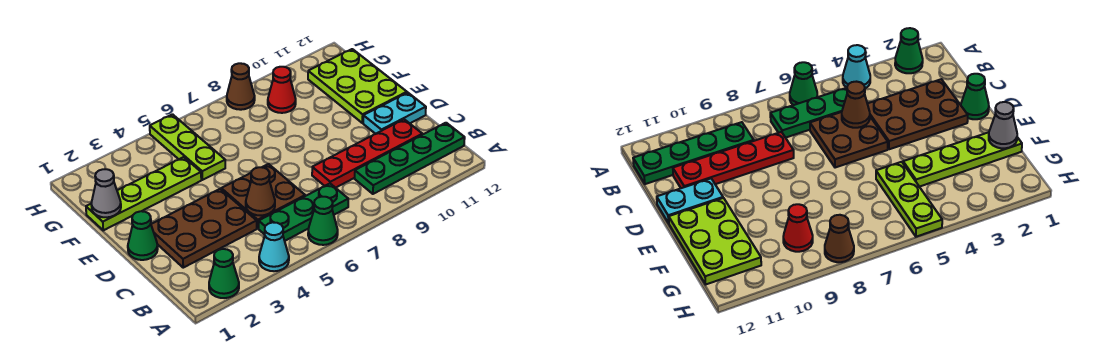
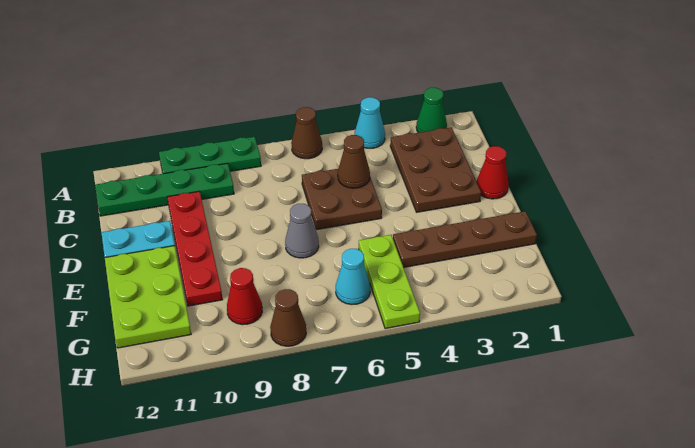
green cone A6 level 1 -> brown cone A6 level 1
green plate B5:B7 level 1 -> green plate A8:A10 level 1
brown plate C2:D4 level 1 -> brown plate B2:D3 level 1
red plate C8:C11 level 1 -> red plate C10:F10 level 1
green cone D1 level 1 -> red cone D1 level 1
lime plate F1:F4 level 1 -> brown plate F1:F4 level 1
grey cone F1 level 2 -> grey cone E7 level 1
none -> cyan cone G6 level 1

